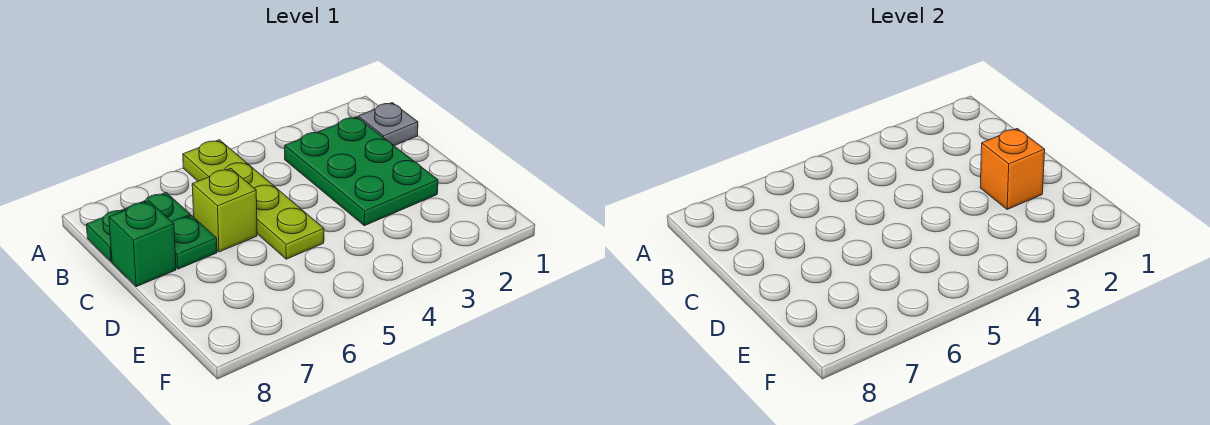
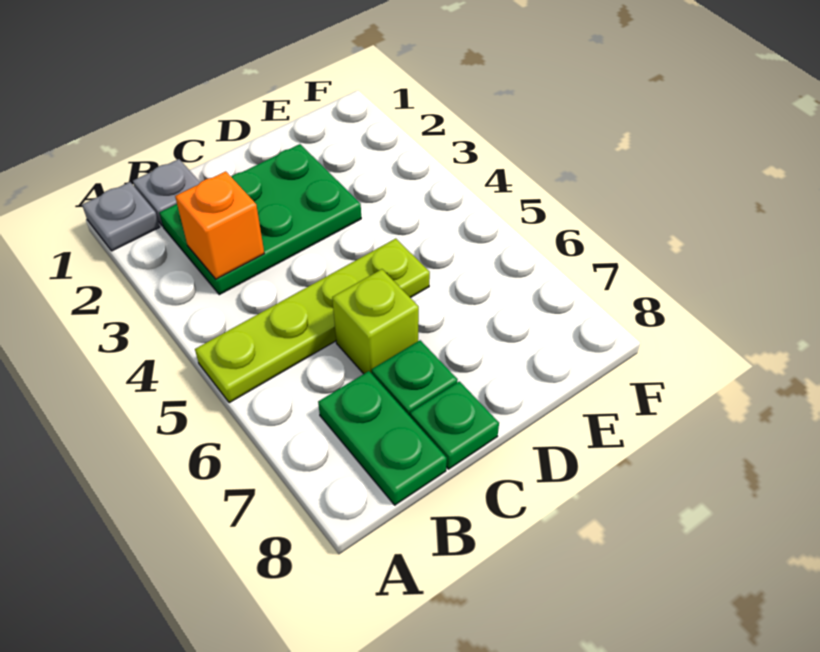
none -> grey plate A1 level 1
green brick C8 level 1 -> green plate C8 level 1
orange brick D2 level 2 -> orange brick B3 level 2

